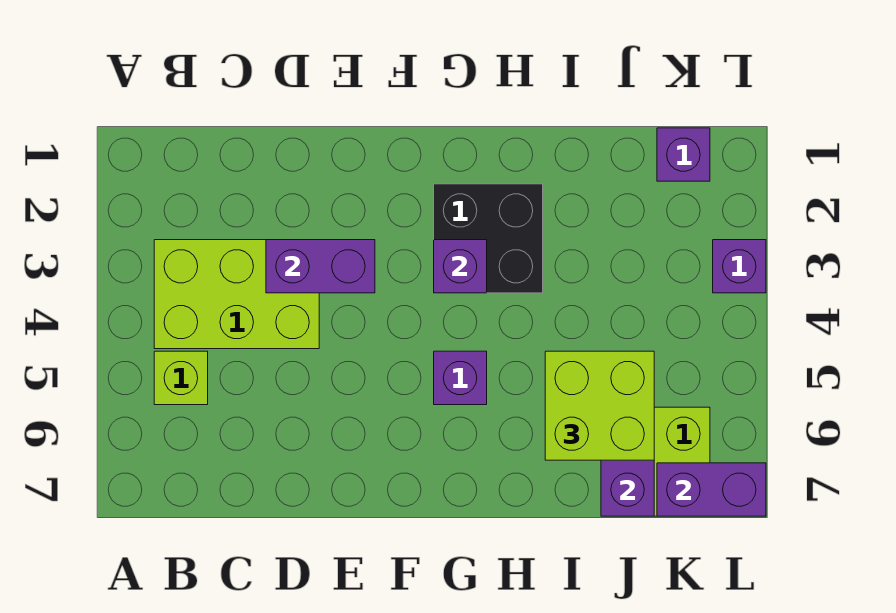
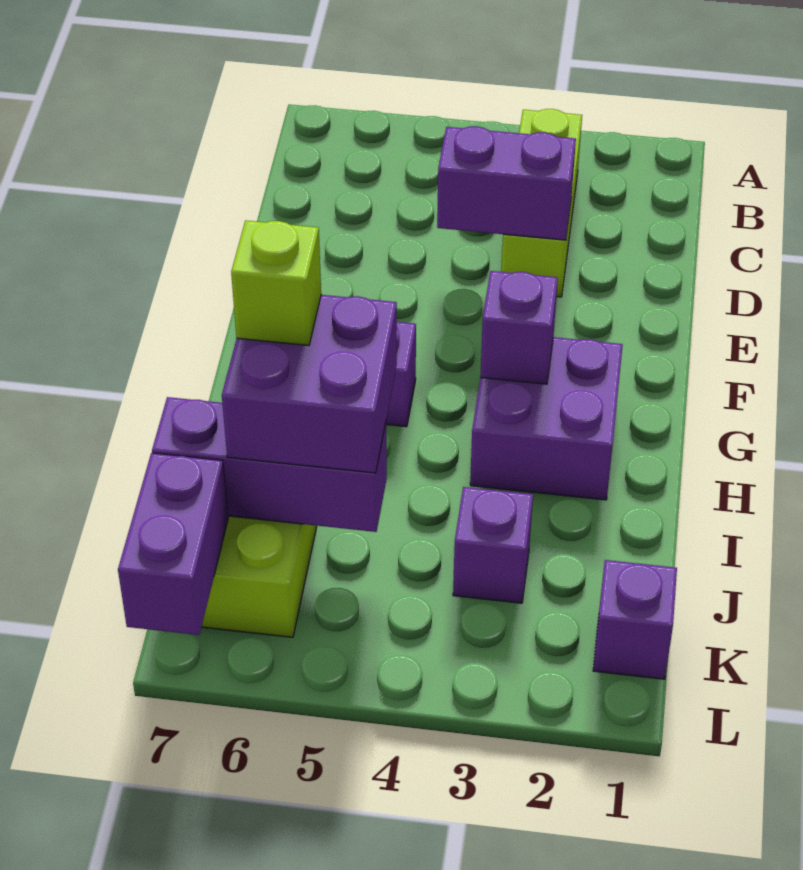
lime brick B3:D4 level 1 -> lime brick B3:D3 level 1
lime brick B5 level 1 -> lime brick I6 level 4
purple brick D3:E3 level 2 -> purple brick D3:D4 level 2
black brick G2:H3 level 1 -> purple brick G2:H3 level 1
lime brick I5:J6 level 3 -> purple brick I5:J6 level 3
purple brick L3 level 1 -> purple brick J3 level 1

